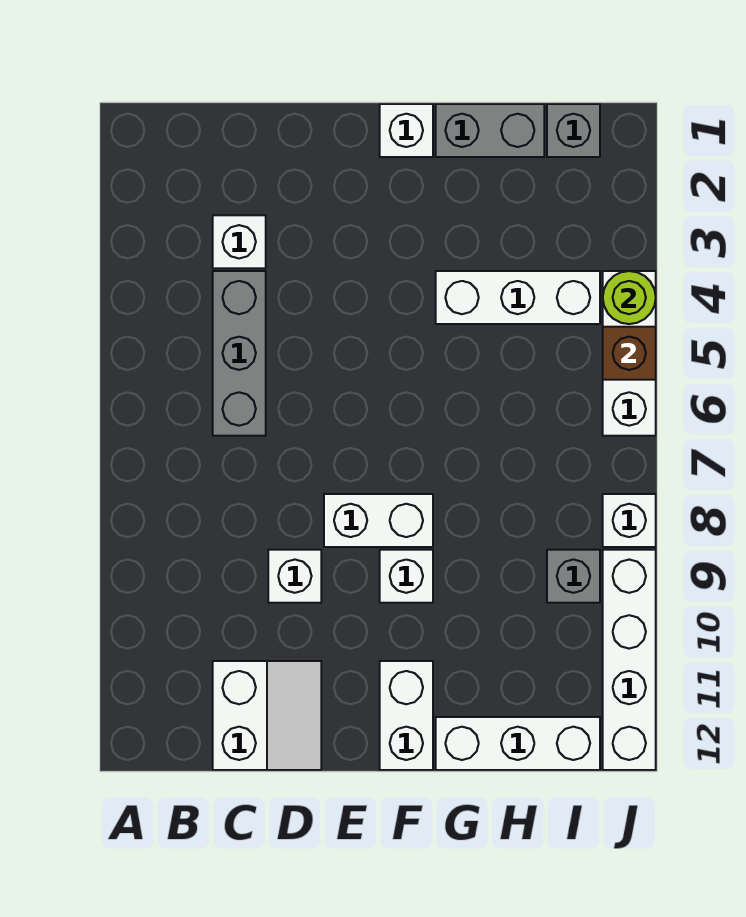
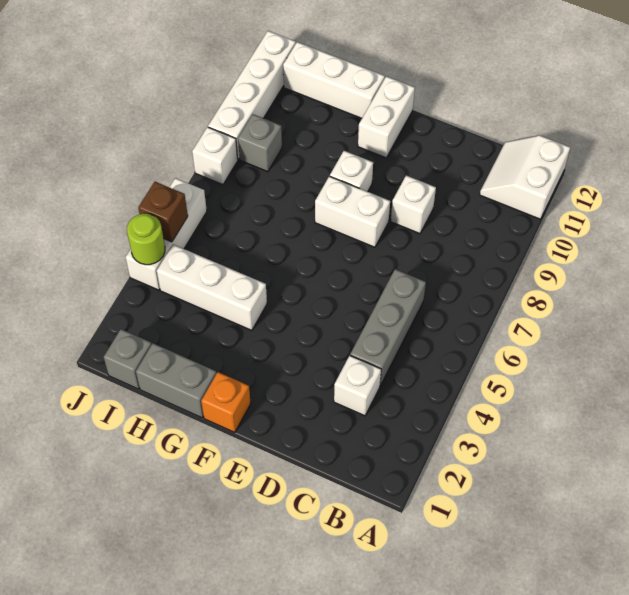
white slope C11:D12 level 1 top C -> white slope A11:B12 level 1 top A
white brick F1 level 1 -> orange brick F1 level 1

